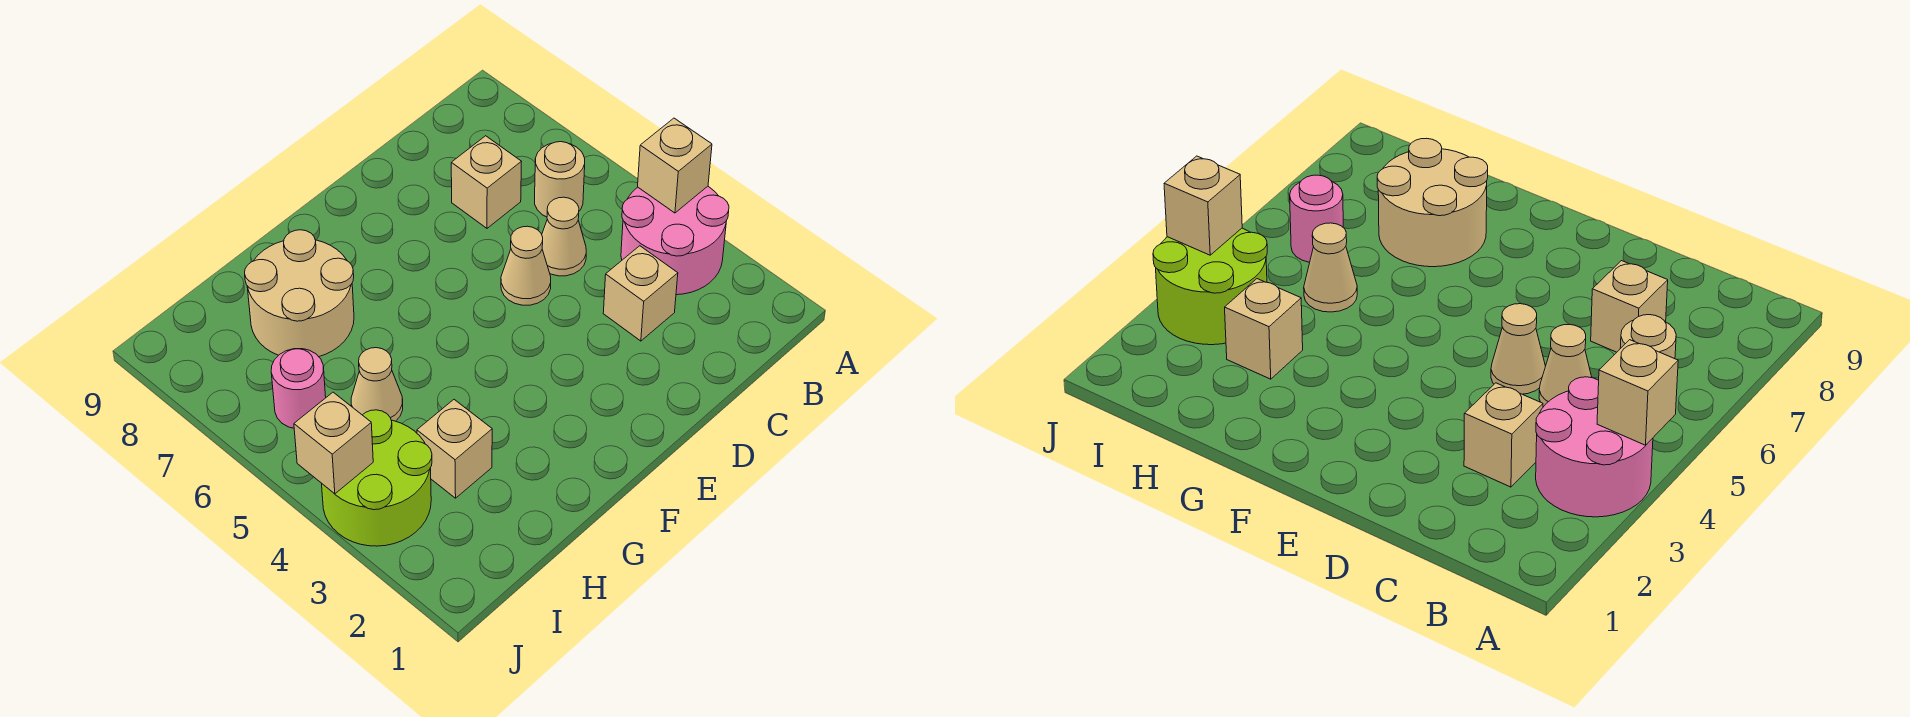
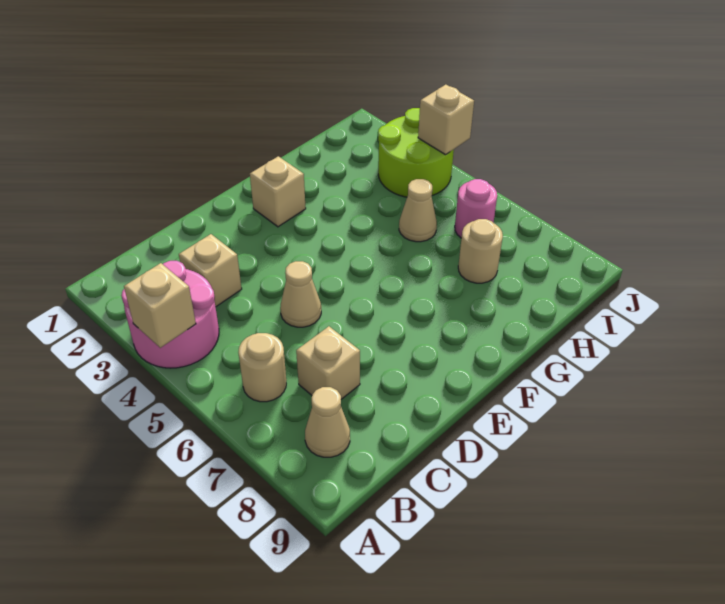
tan cone C5 level 1 -> tan cone B8 level 1
tan round brick G7:H8 level 1 -> tan round brick H7 level 1
tan brick H3 level 1 -> tan brick F2 level 1

